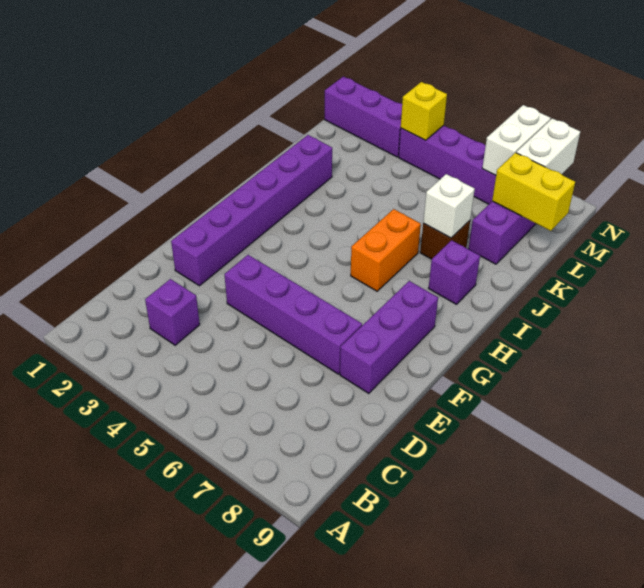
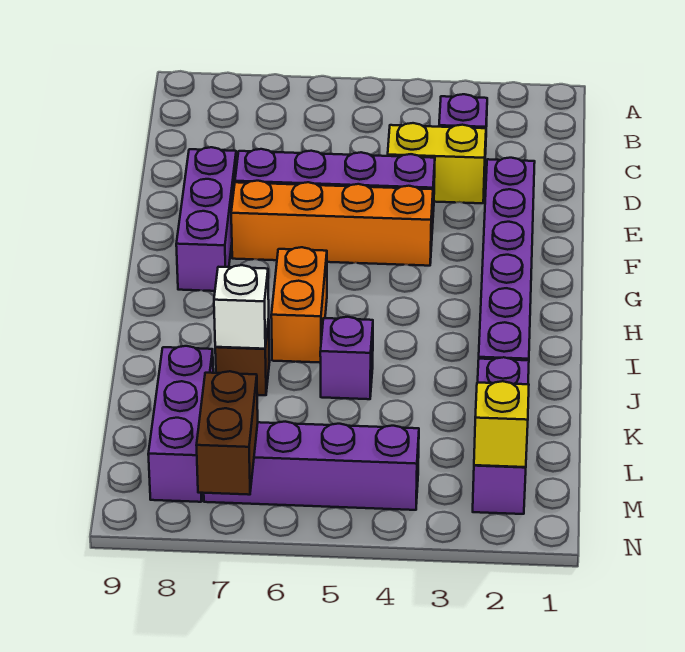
none -> orange brick F4:F7 level 1
purple brick I8 level 1 -> purple brick J5 level 1
yellow brick L8:L9 level 2 -> yellow brick D3:D4 level 1
purple brick M1:M3 level 1 -> purple brick K2:M2 level 1
yellow brick M4 level 2 -> yellow brick M2 level 2
white brick M7:N7 level 2 -> brown brick M7:N7 level 2
white brick M8:N8 level 2 -> none

